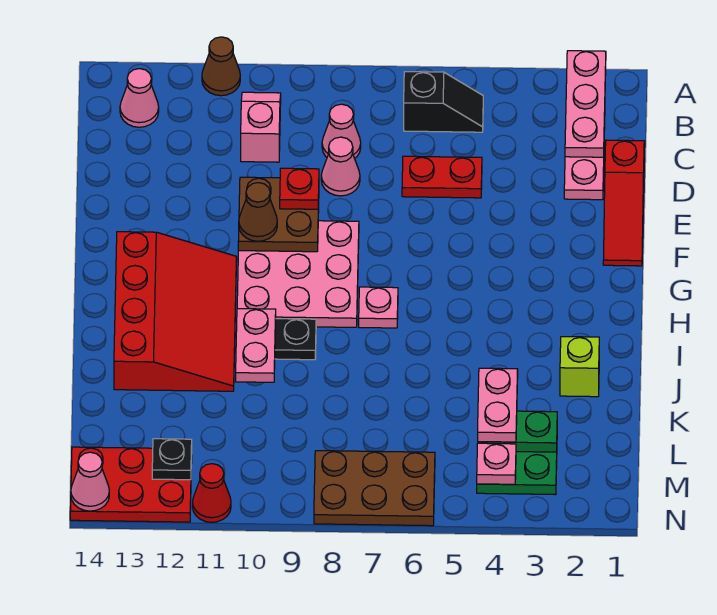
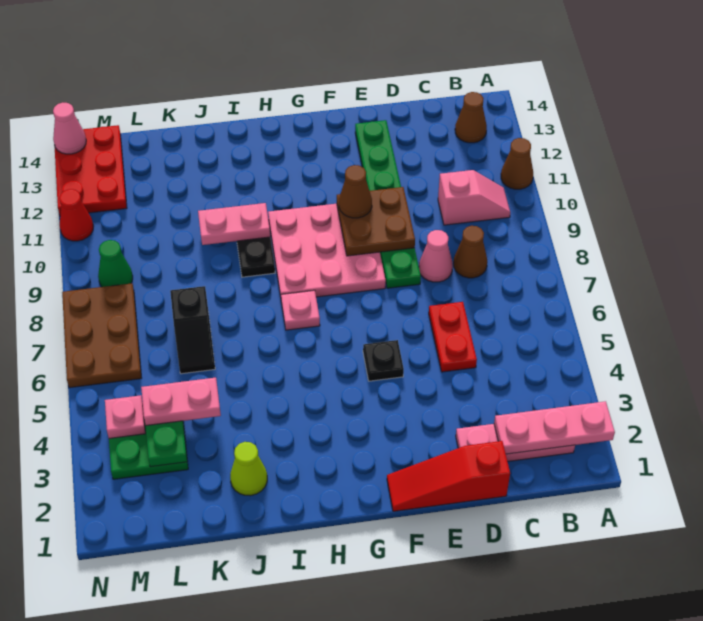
black slope B5:B6 level 1 top 6 -> black slope K6:K7 level 1 top 7
pink cone B13 level 1 -> brown cone B13 level 1
pink cone C8 level 1 -> brown cone C8 level 1
none -> green plate E8:E13 level 1
red plate E9 level 3 -> none
red slope G11:J13 level 1 top 13 -> none
lime brick J2 level 1 -> lime cone J2 level 1
none -> green cone M9 level 1
black plate M12 level 2 -> black plate F5 level 1

